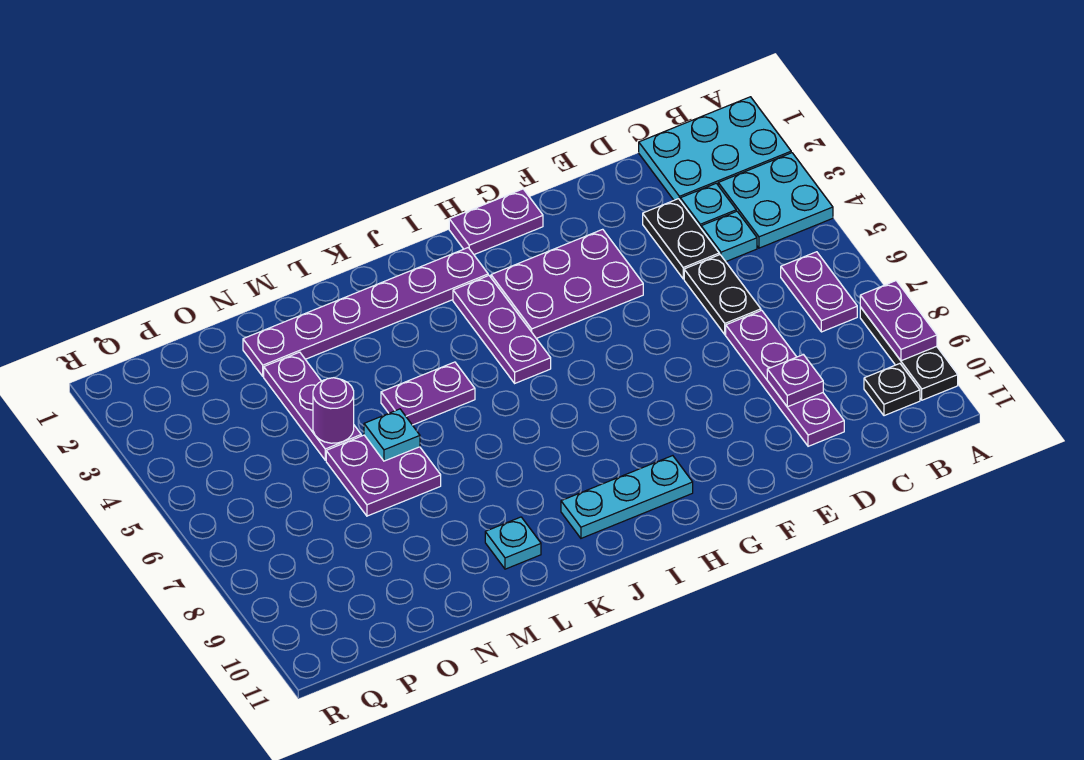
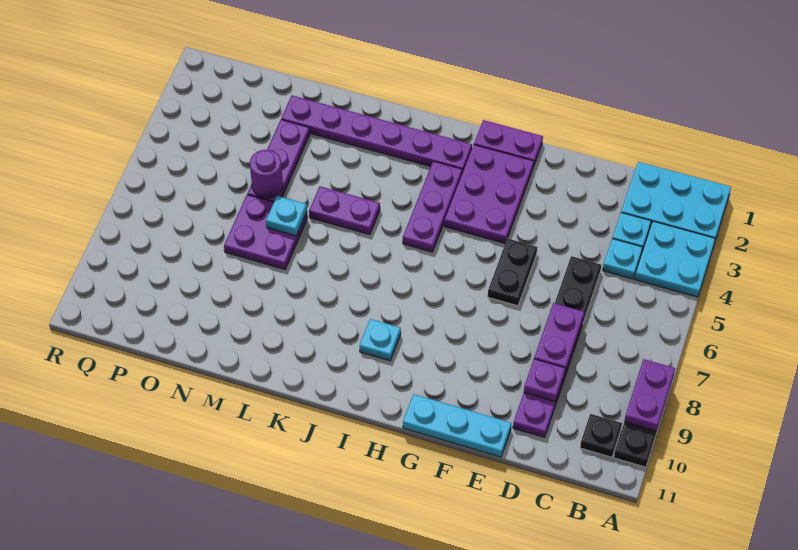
purple plate B6:B7 level 1 -> purple plate D7:D8 level 2
black plate D3:D4 level 1 -> black plate F5:F6 level 1
purple plate F3:H4 level 1 -> purple plate G2:H4 level 1
cyan plate H10:J10 level 1 -> cyan plate E11:G11 level 1
cyan plate L10 level 1 -> cyan plate I9 level 1

